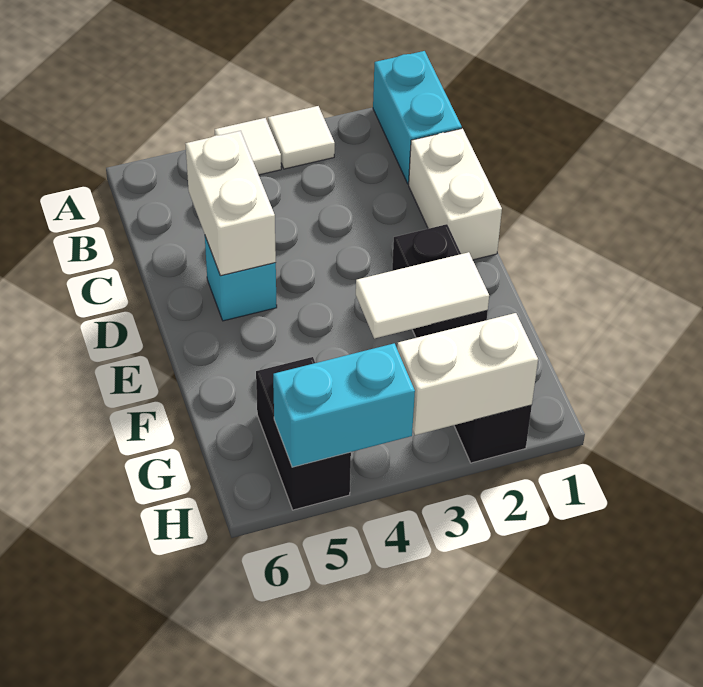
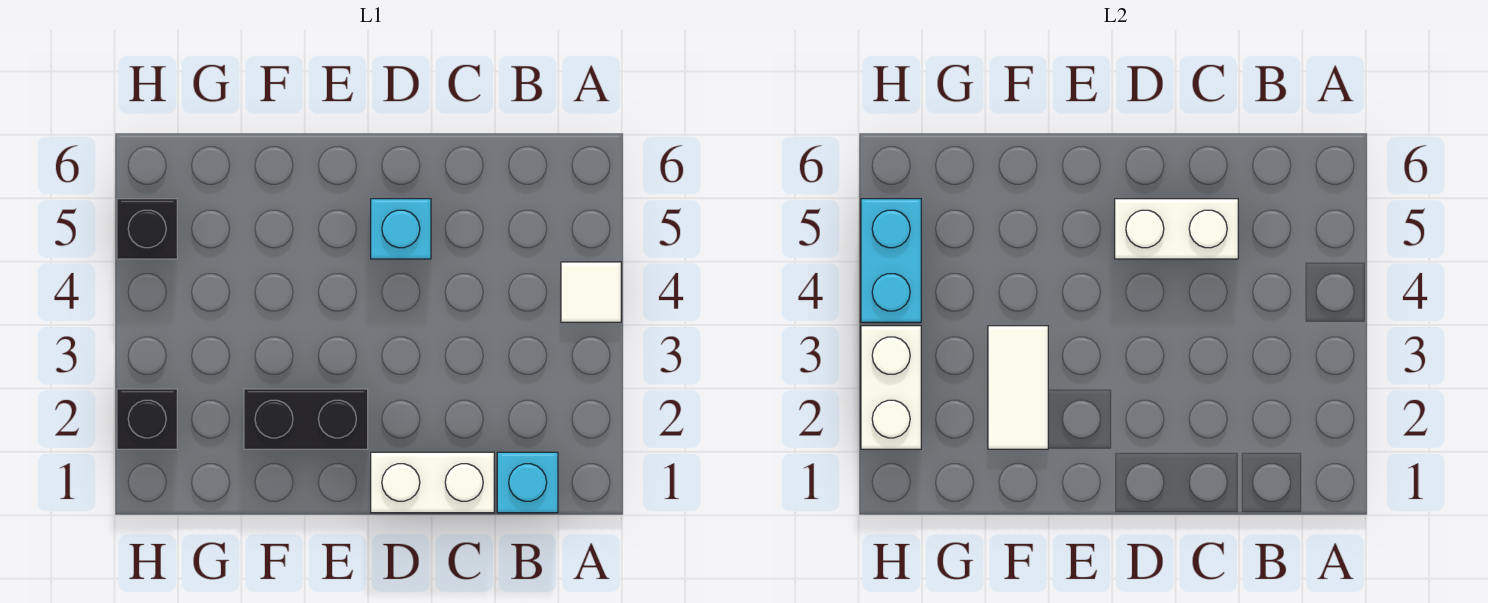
cyan brick A1:B1 level 1 -> cyan brick B1 level 1
white tile A3 level 1 -> none
black brick G5:H5 level 1 -> black brick H5 level 1

